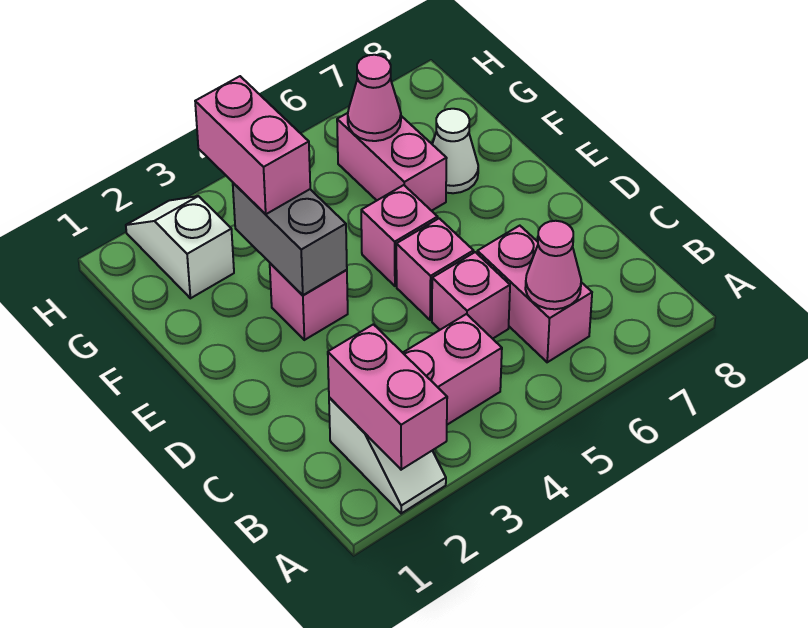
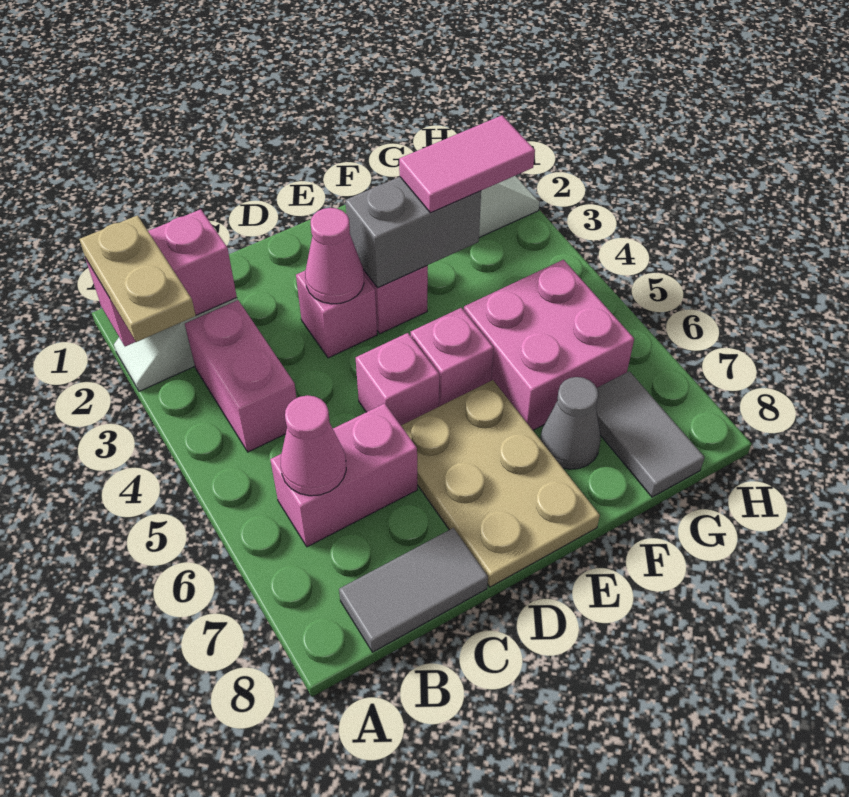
none -> tan plate A2:A3 level 3
none -> grey tile B8:C8 level 1
pink brick C5 level 1 -> pink brick D3 level 1
none -> tan plate D6:E8 level 1
pink brick F3:G3 level 3 -> pink tile F3:G3 level 3
pink brick F6:G6 level 1 -> pink brick F5:G6 level 1
white cone F7 level 1 -> grey cone F7 level 1
pink cone G6 level 2 -> pink cone D3 level 2
none -> grey tile G7:G8 level 1

